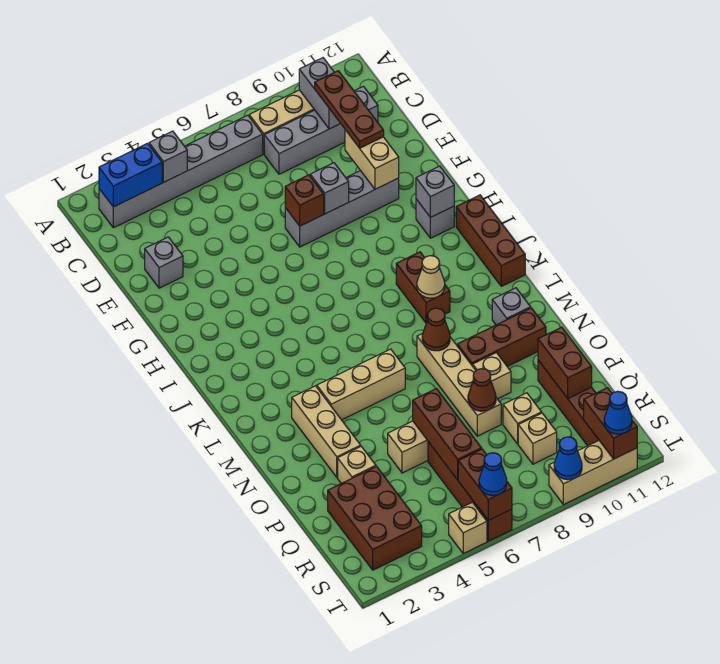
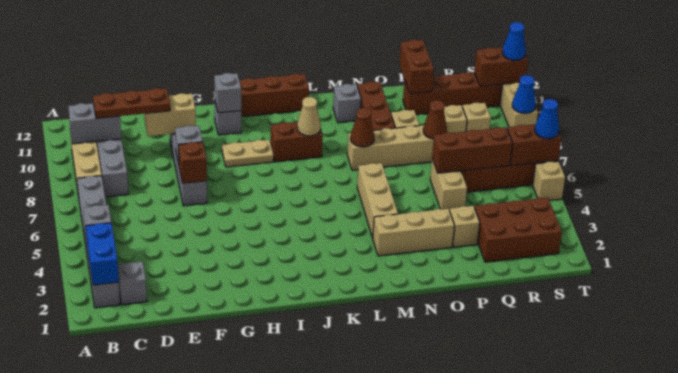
grey brick E2 level 1 -> grey brick C2 level 1
none -> tan plate H9:I9 level 1
brown brick P11:Q11 level 2 -> brown brick P11:P12 level 2

